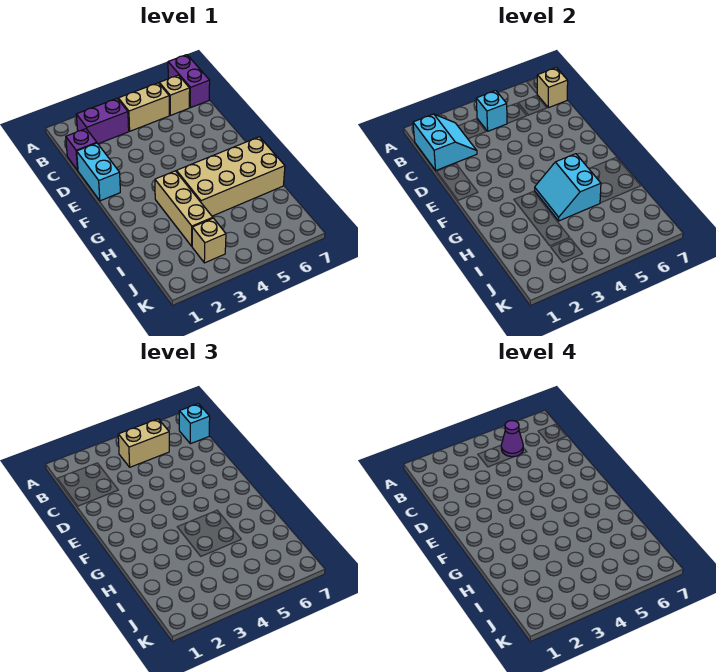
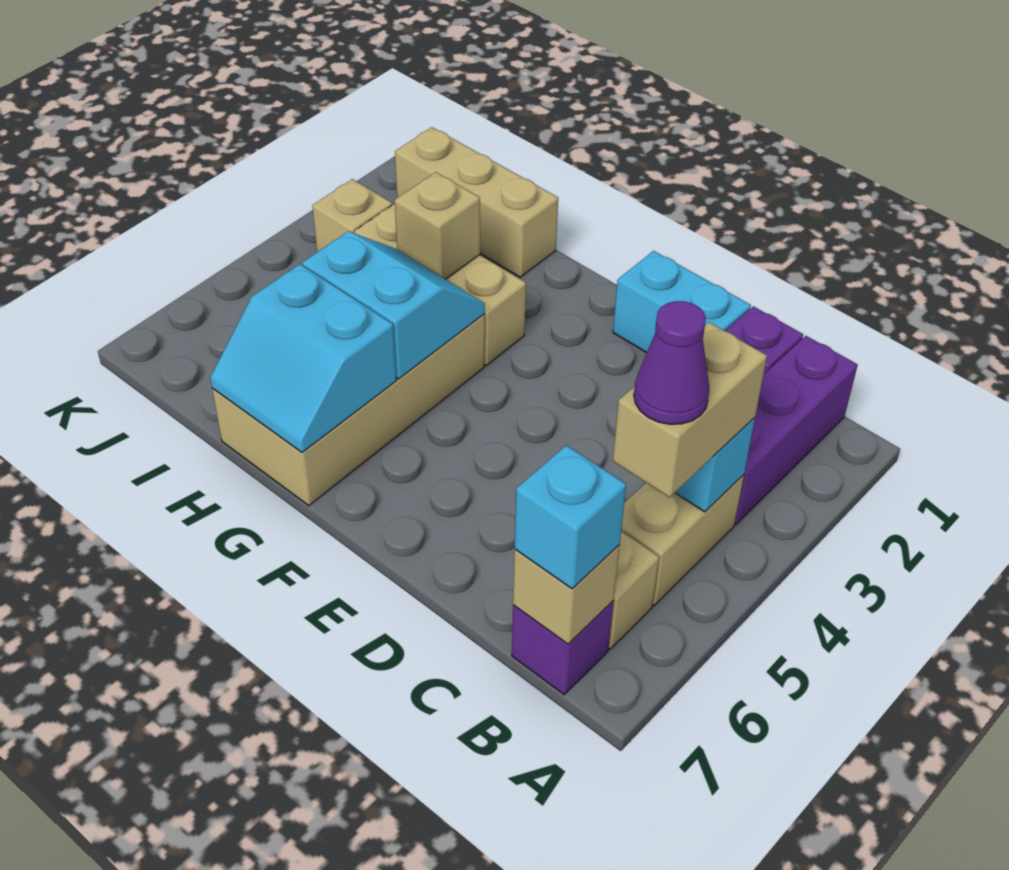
purple brick A7:B7 level 1 -> purple brick B7 level 1
cyan slope B1:C2 level 2 top 1 -> cyan slope G6:H7 level 2 top 6
purple brick B2:B3 level 1 -> purple brick B1:B3 level 1
none -> tan brick H1:J1 level 1
none -> tan brick H3 level 2

